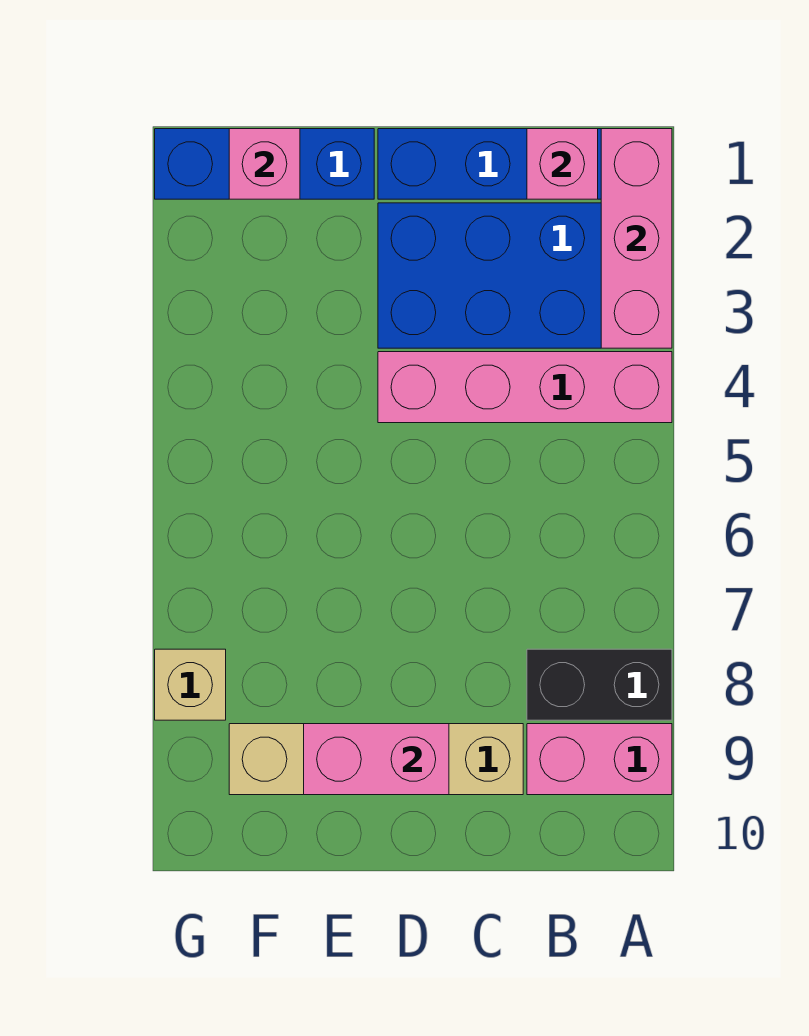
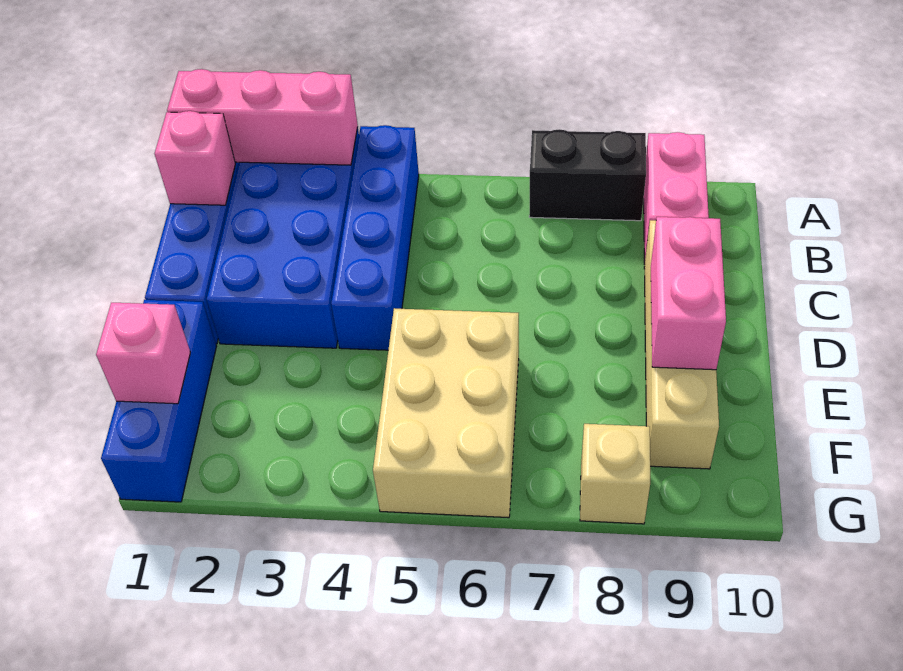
pink brick A4:D4 level 1 -> blue brick A4:D4 level 1
black brick A8:B8 level 1 -> black brick A7:A8 level 1
none -> tan brick E5:G6 level 1

